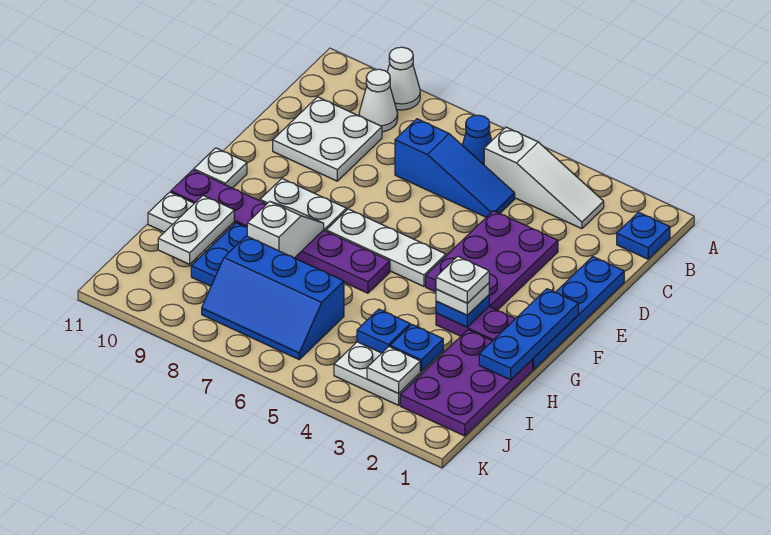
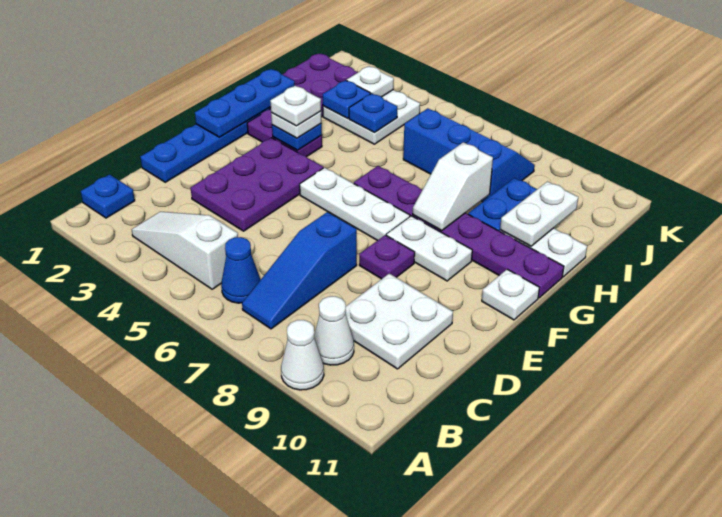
blue slope C5:C7 level 1 top 7 -> blue slope B7:D7 level 1 top D
none -> purple plate E8 level 1

